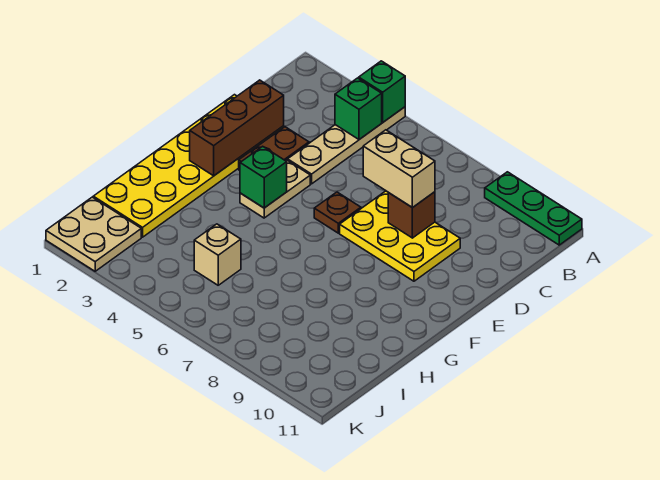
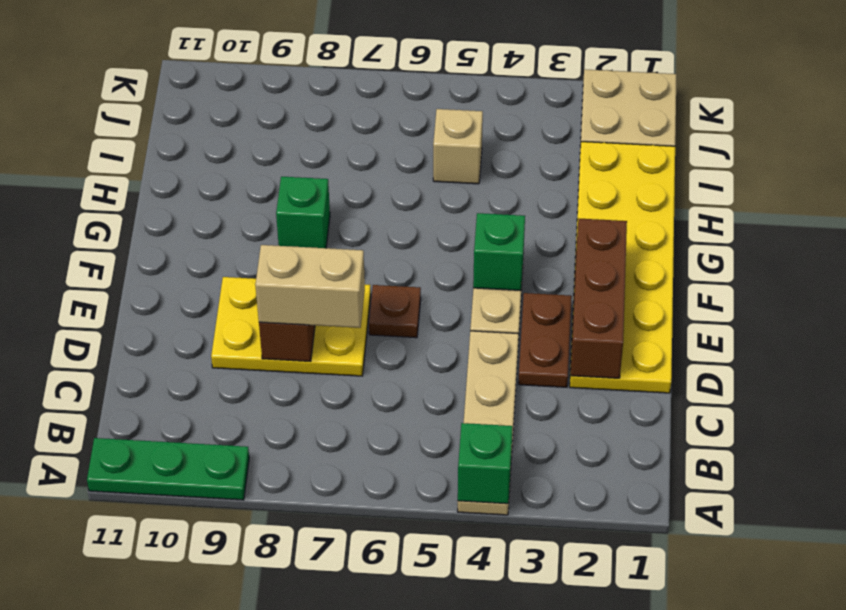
green brick B4 level 2 -> green brick G8 level 1

